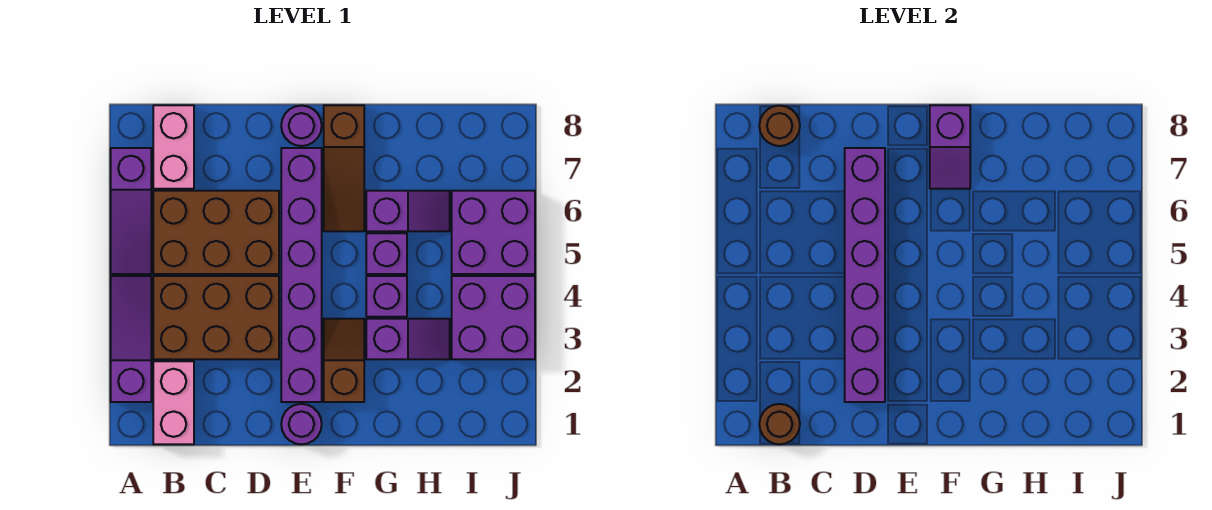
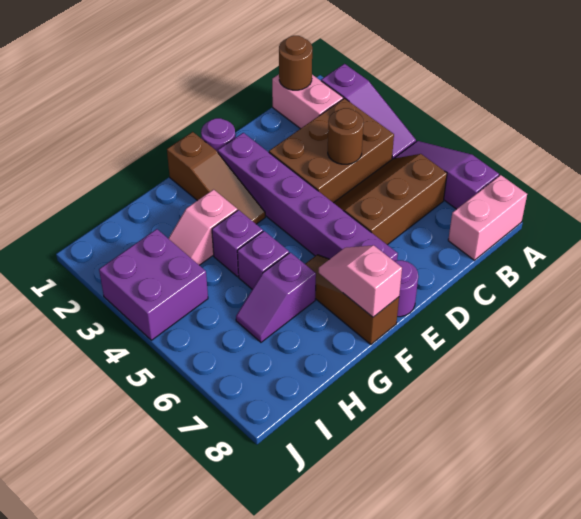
brown brick B5:D6 level 1 -> brown slope B5:D6 level 1 top 6
pink brick B7:B8 level 1 -> pink brick A8:B8 level 1
brown round brick B8 level 2 -> brown round brick C4 level 2
purple brick D2:D7 level 2 -> none
brown slope F2:F3 level 1 top 2 -> brown slope F1:F3 level 1 top 1
purple slope F7:F8 level 2 top 8 -> pink slope F7:F8 level 2 top 8
purple slope G3:H3 level 1 top G -> pink slope G3:H3 level 1 top G
purple brick I5:J6 level 1 -> none

